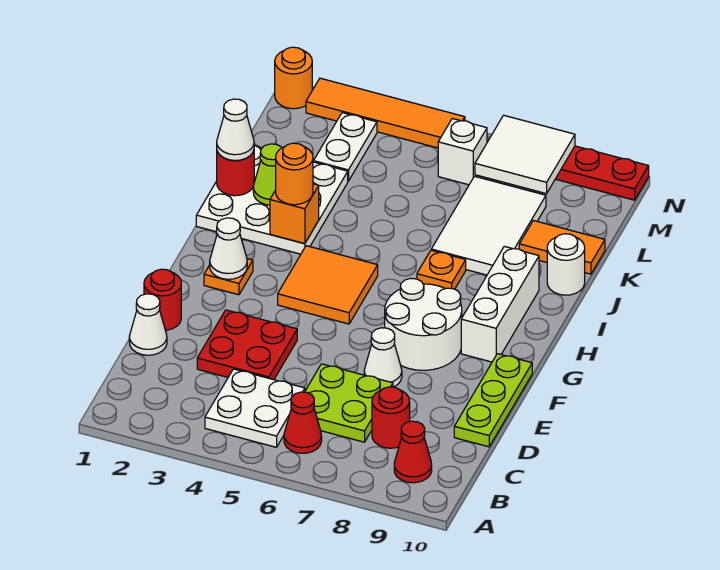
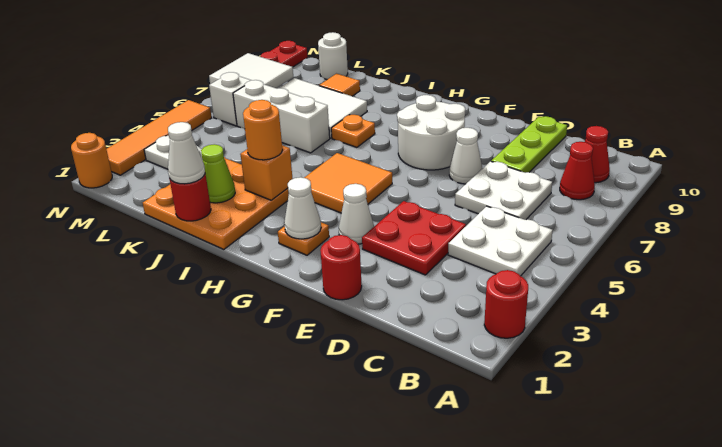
red cone B6 level 1 -> red cone B8 level 1
lime plate C6:D7 level 1 -> white plate C6:D7 level 1
red round brick C8 level 1 -> red round brick A2 level 1
white cone D1 level 1 -> white cone F3 level 1
lime plate D10:F10 level 1 -> lime plate D8:D10 level 1
white brick G9:I9 level 1 -> white brick J6:L6 level 1
white plate I1:K3 level 1 -> orange plate I1:K3 level 1
white round brick J10 level 1 -> white round brick L10 level 1
orange tile K9:K10 level 1 -> orange tile K9 level 1

